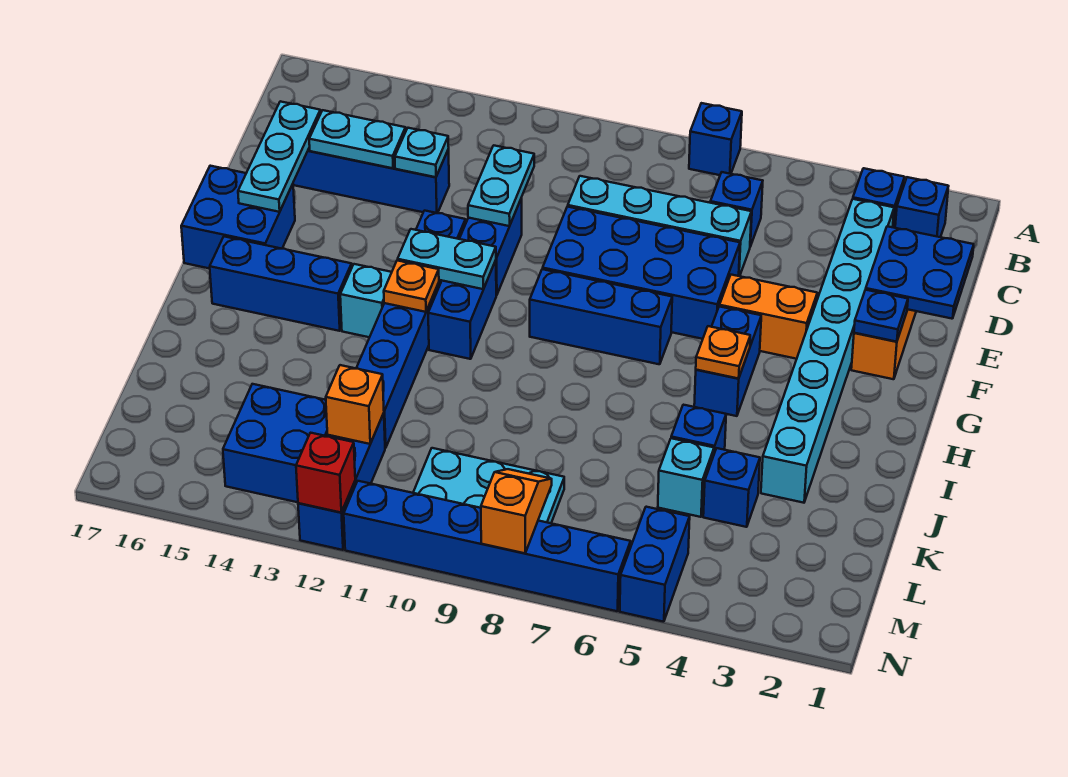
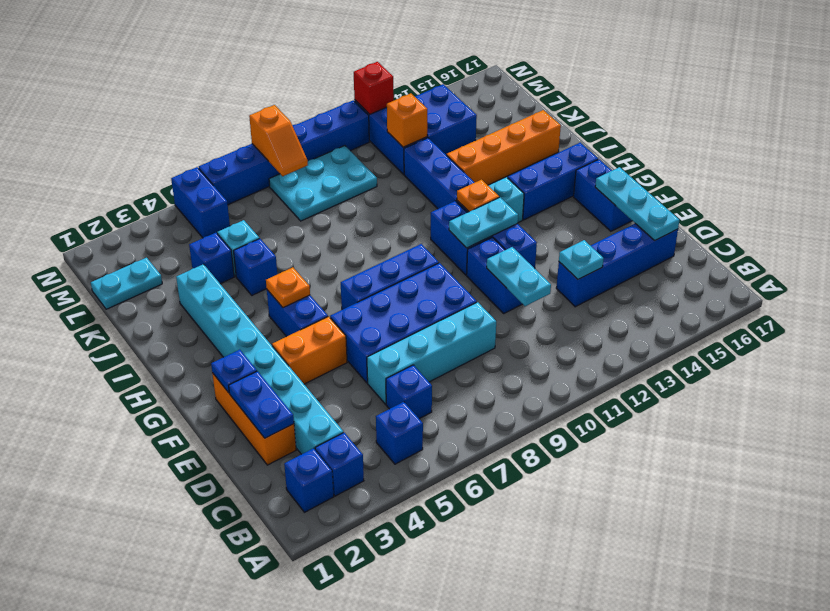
blue brick A7 level 1 -> blue brick B5 level 1
blue plate D1:E2 level 2 -> blue plate D2:E2 level 2
cyan plate D14:D15 level 2 -> cyan plate L1:L2 level 1
blue brick F16:G17 level 1 -> blue brick F16:G16 level 1
none -> orange brick J13:J16 level 1

